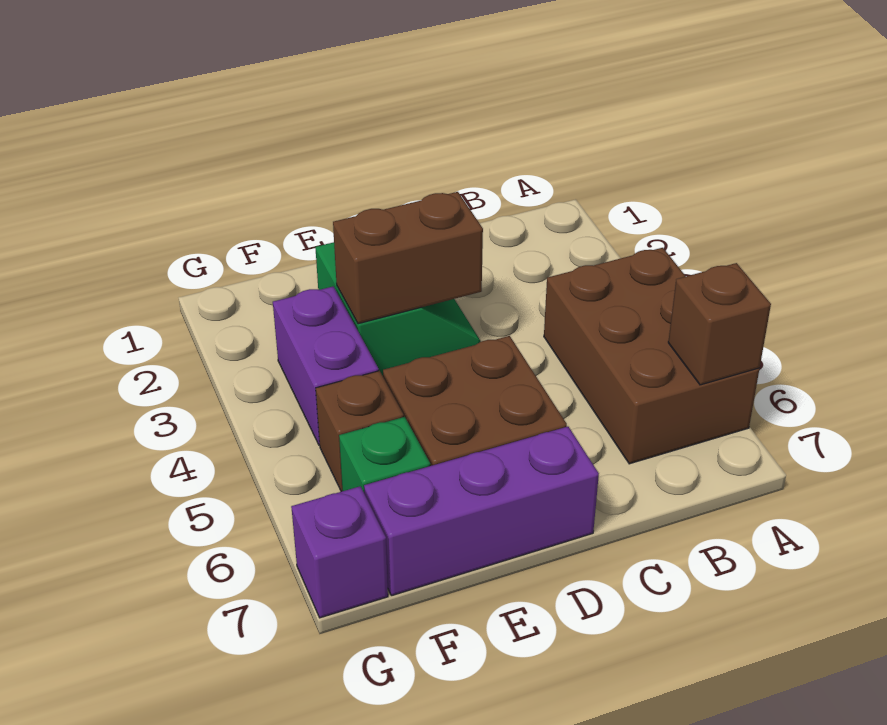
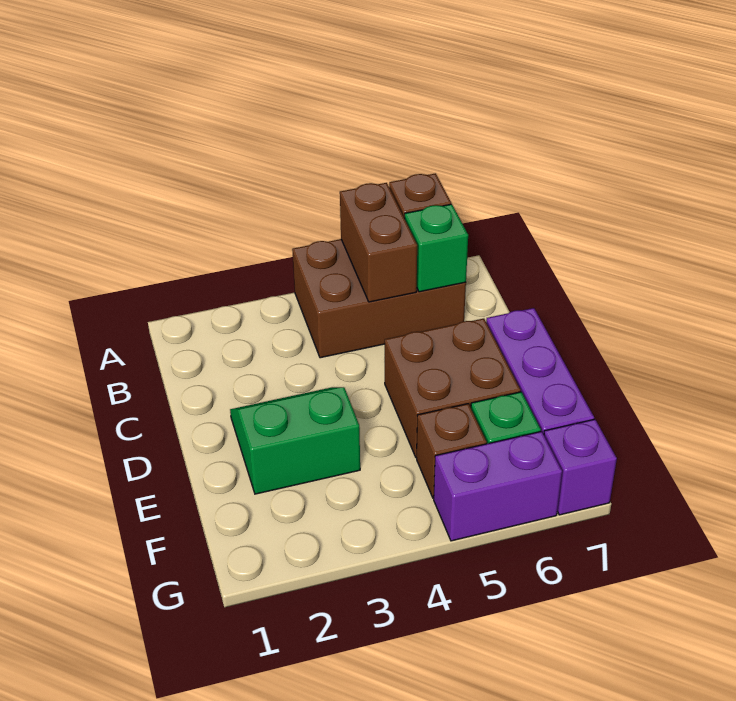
none -> green brick B6 level 2
brown brick D3:E3 level 2 -> brown brick A5:B5 level 2
purple brick F3:F4 level 1 -> purple brick G5:G6 level 1

